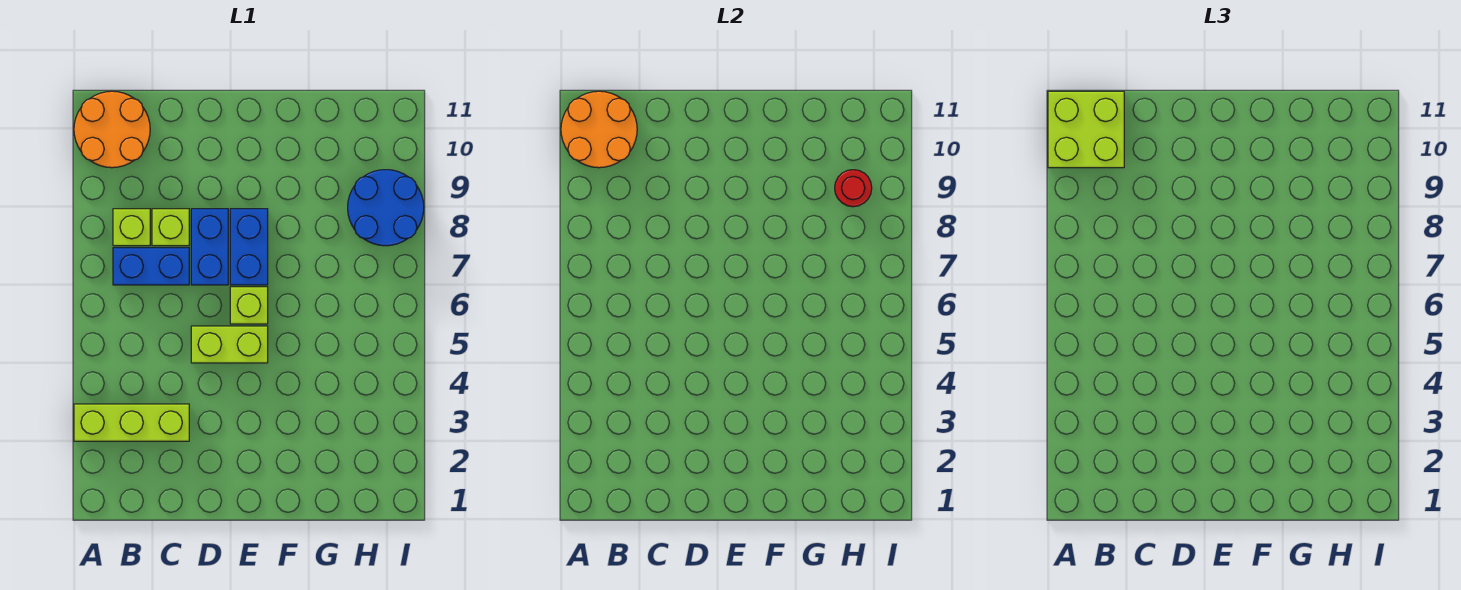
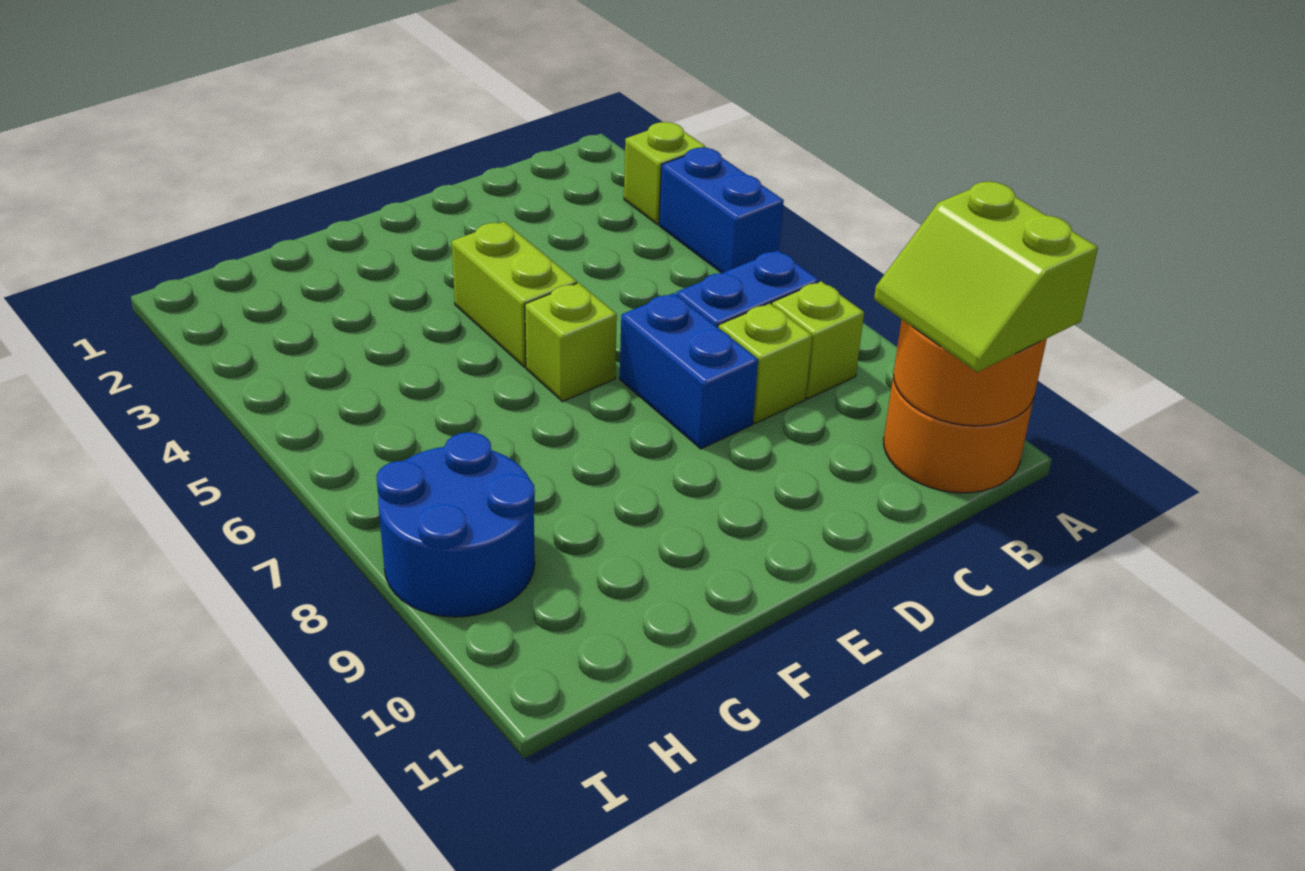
lime brick A3:C3 level 1 -> lime brick A3 level 1
lime brick A10:B11 level 3 -> lime slope A10:B11 level 3 top A
lime brick D5:E5 level 1 -> lime brick E4:E5 level 1
blue brick E7:E8 level 1 -> blue brick A4:A5 level 1
red round brick H9 level 2 -> none

